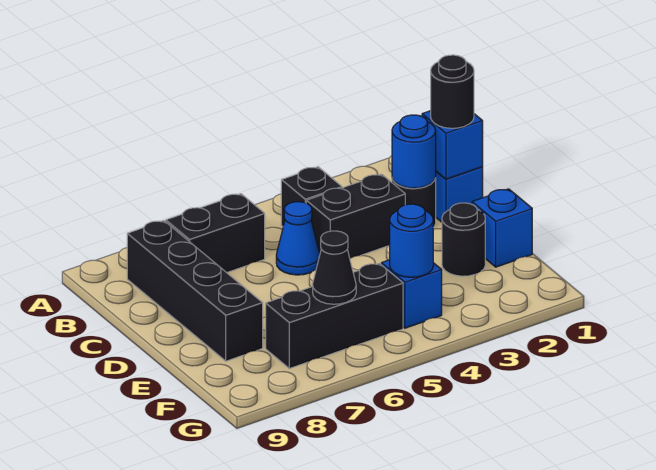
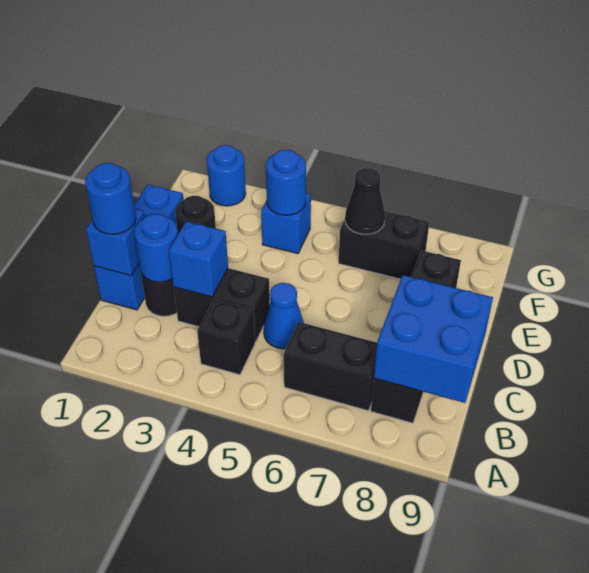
none -> blue brick B8:C9 level 2
black round brick C1 level 3 -> blue round brick C1 level 3
none -> blue brick C3 level 2
black brick F5:F7 level 1 -> black brick F6:F7 level 1
none -> blue round brick G2 level 1

